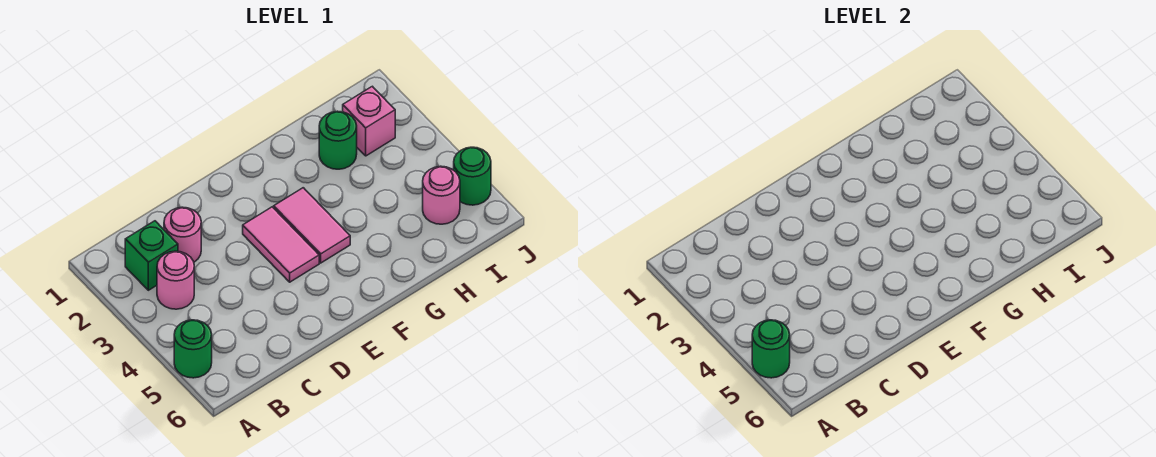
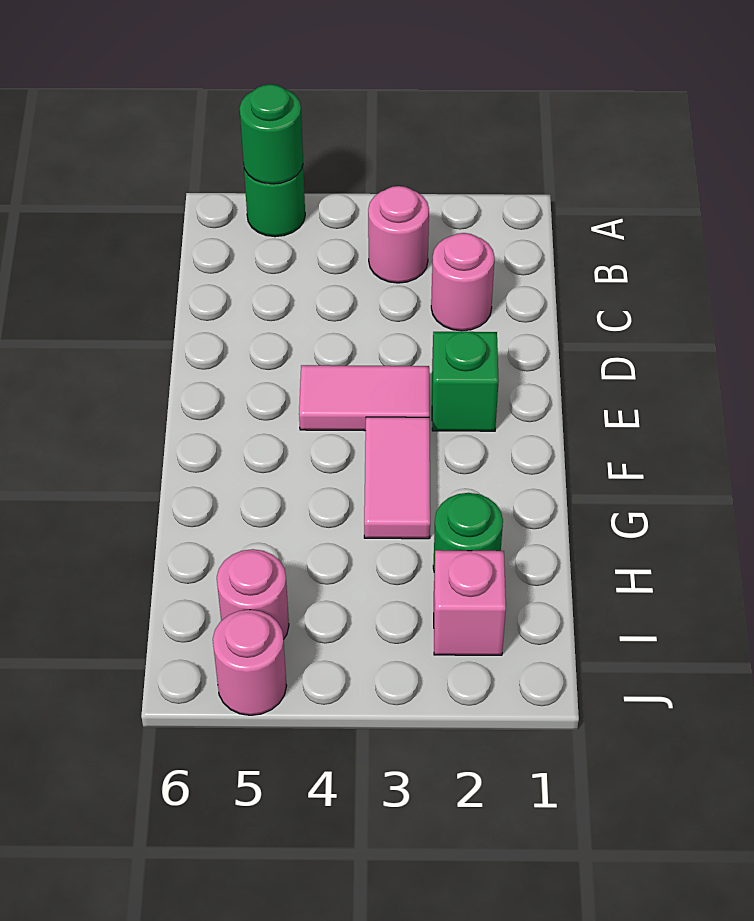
green brick B2 level 1 -> green brick E2 level 1
pink tile F3:F4 level 1 -> pink tile F3:G3 level 1
green round brick J5 level 1 -> pink round brick J5 level 1

